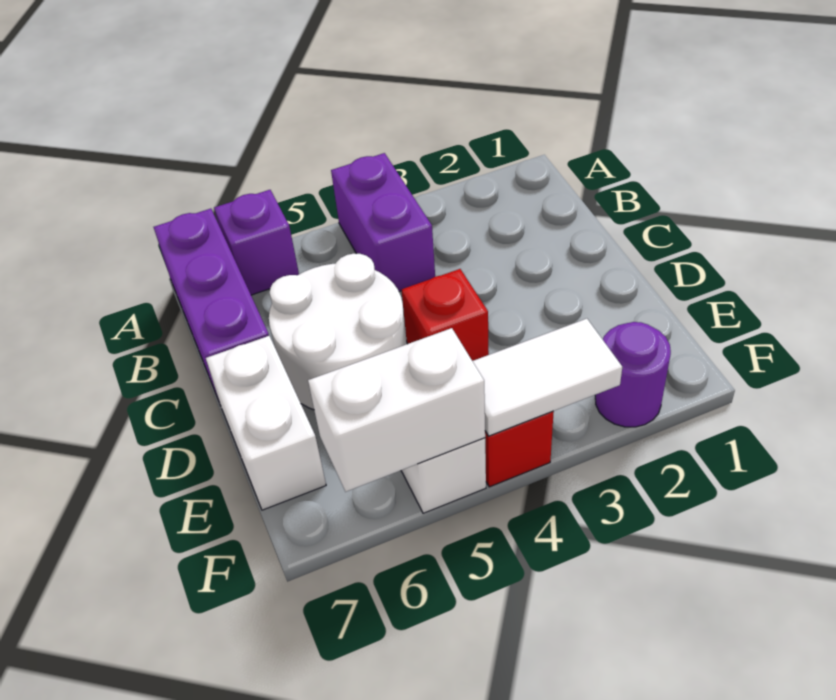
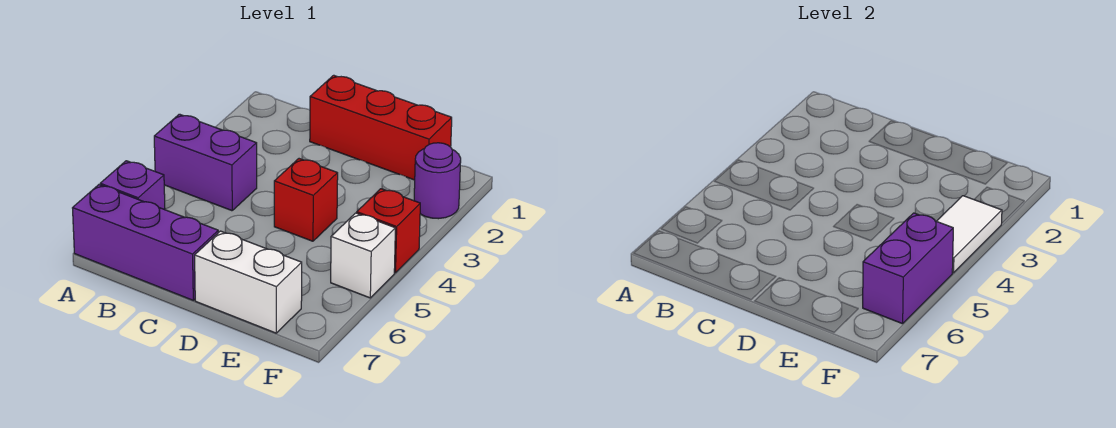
none -> red brick C1:E1 level 1
white round brick C5:D6 level 1 -> none
white brick F5:F6 level 2 -> purple brick F5:F6 level 2

